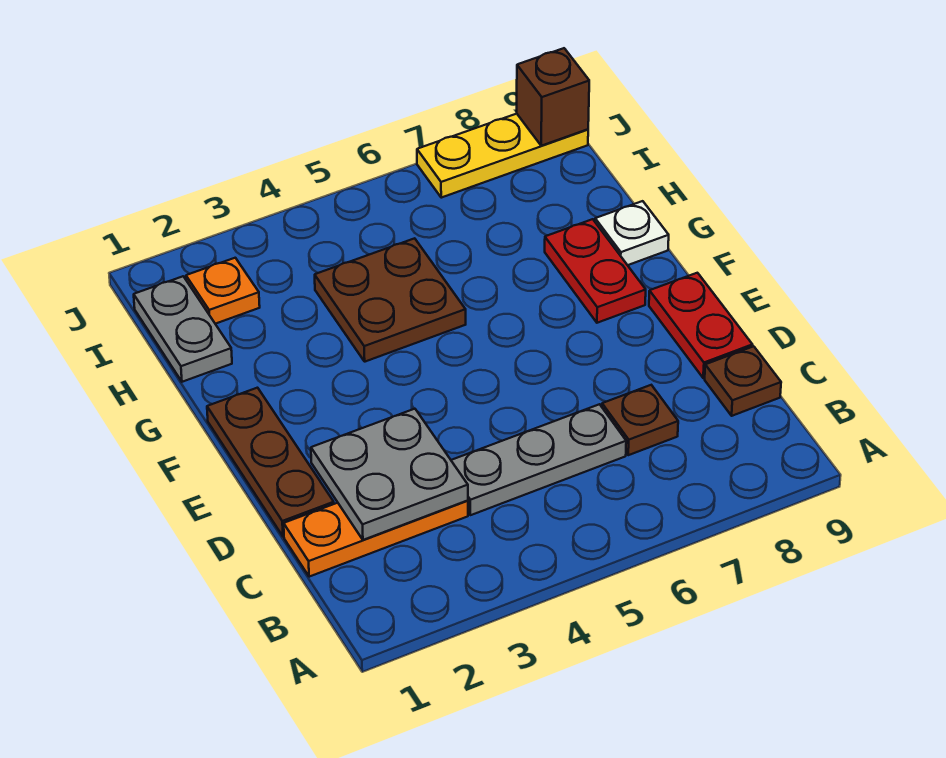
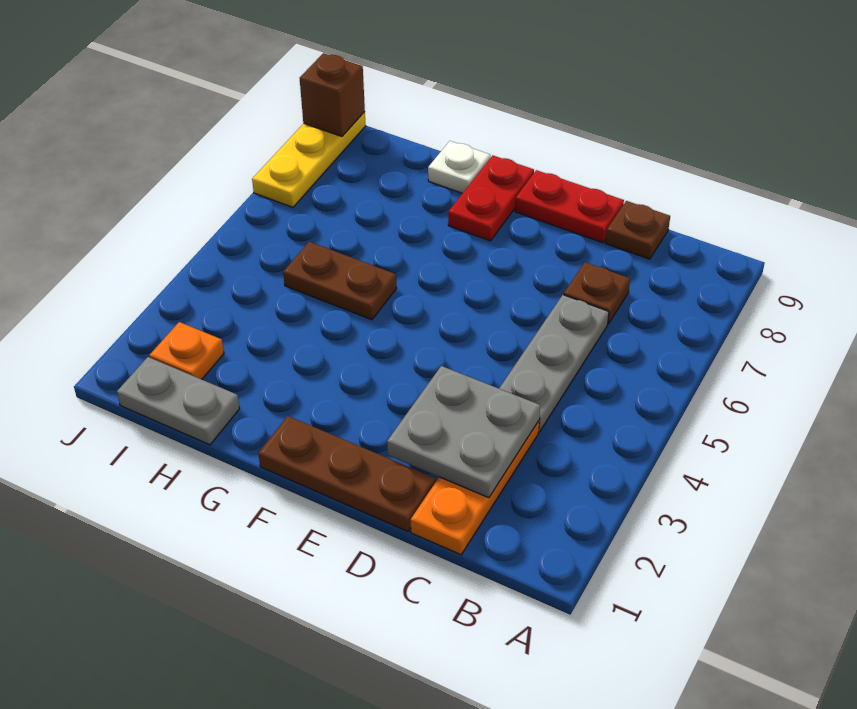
red plate F8:G8 level 1 -> red plate F8:F9 level 1
brown plate G4:H5 level 1 -> brown plate G5:H5 level 1

